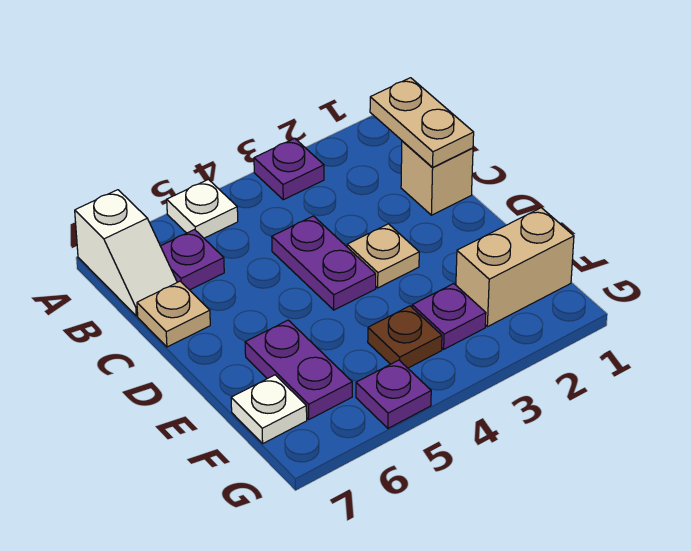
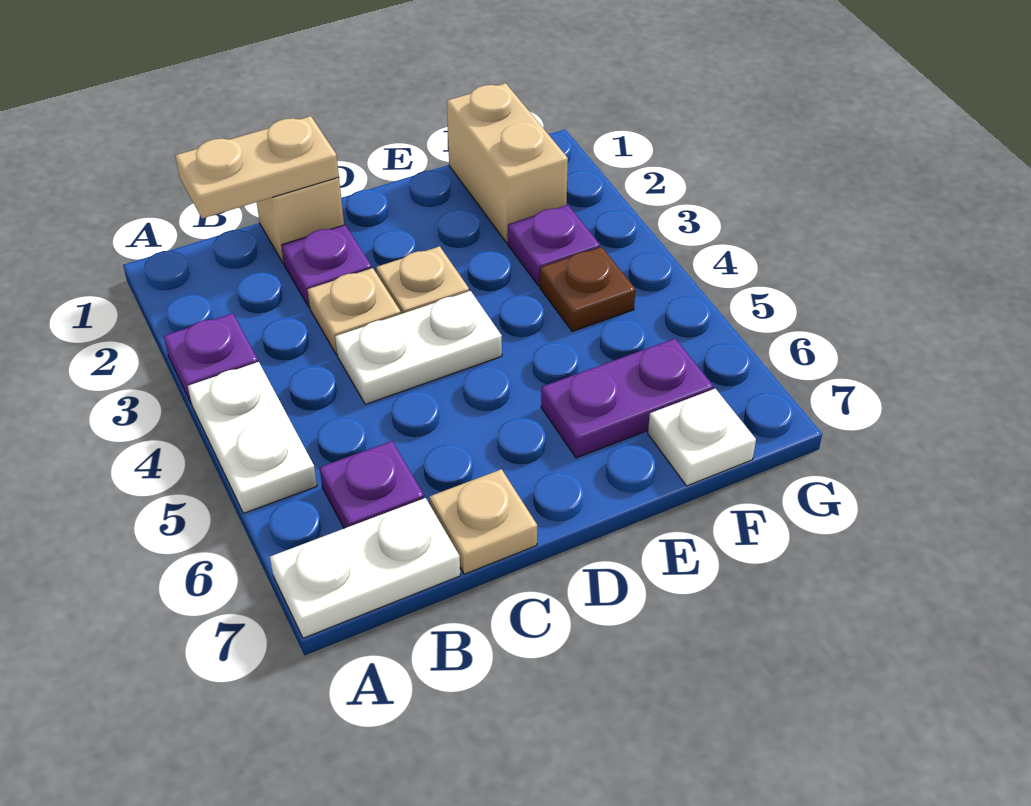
white plate A5 level 1 -> white plate A4:A5 level 1
white slope A7:B7 level 1 top A -> white plate A7:B7 level 1
none -> tan plate C3 level 1
purple plate C4:D4 level 1 -> white plate C4:D4 level 1
purple plate G5 level 1 -> purple plate C2 level 1

